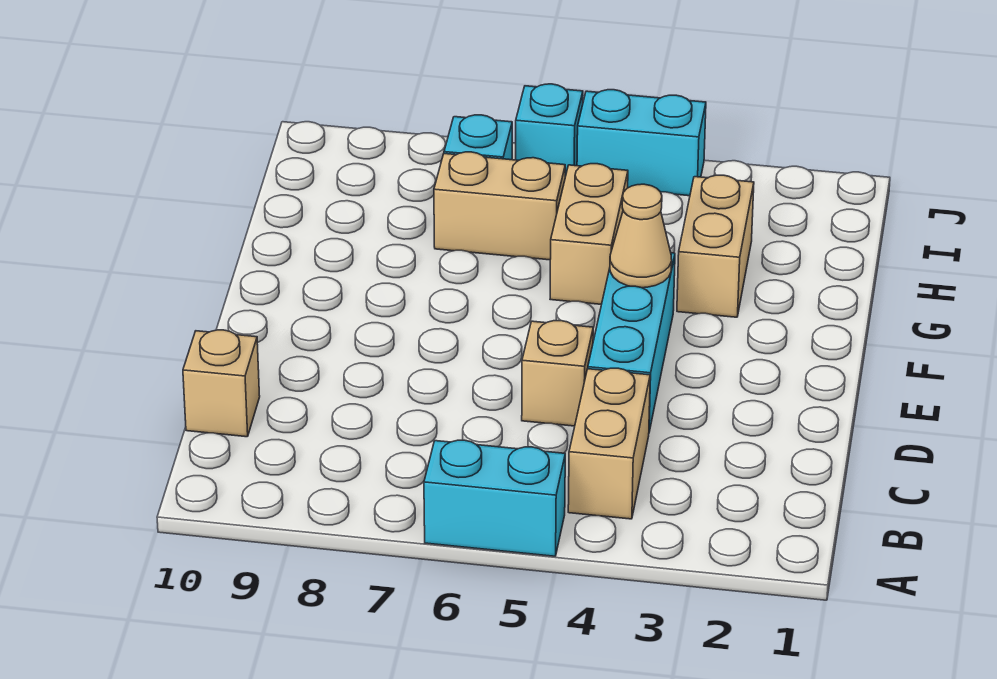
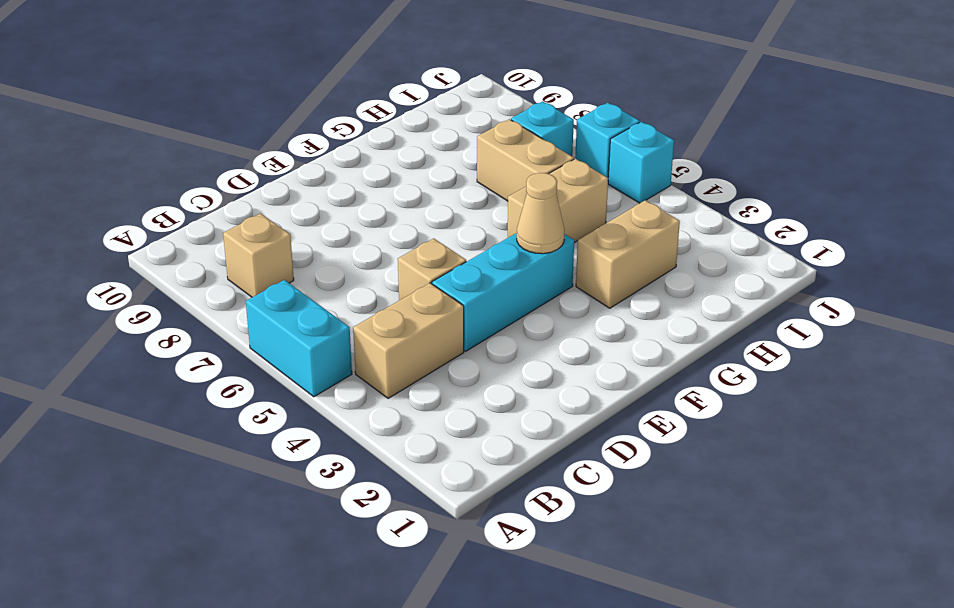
tan brick C10 level 1 -> tan brick B8 level 1
cyan brick J4:J5 level 1 -> cyan brick J5 level 1

